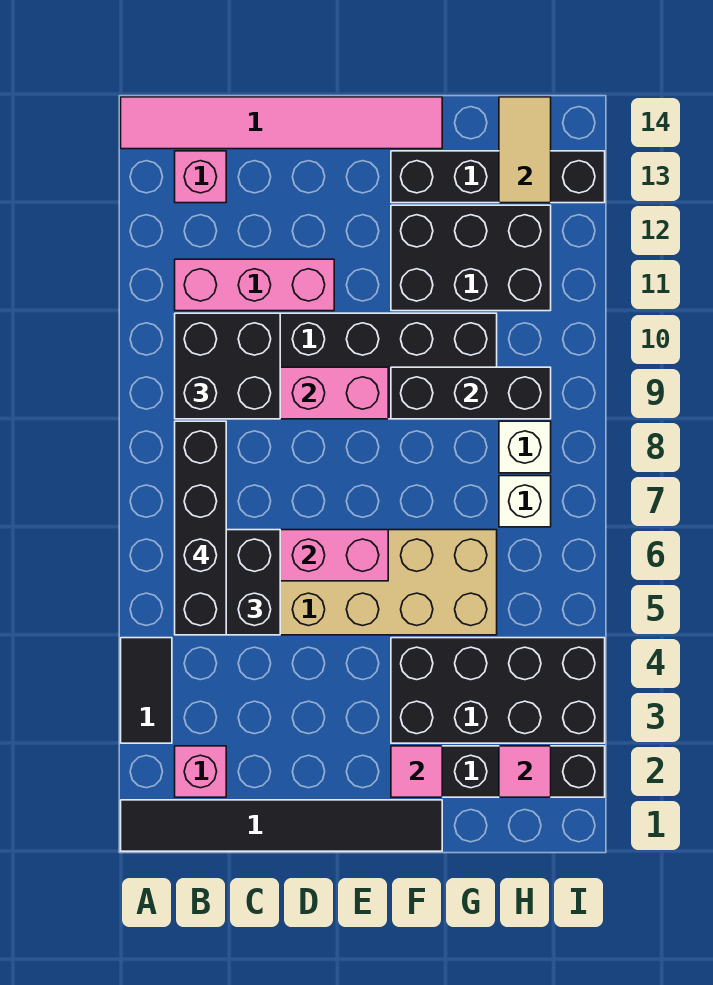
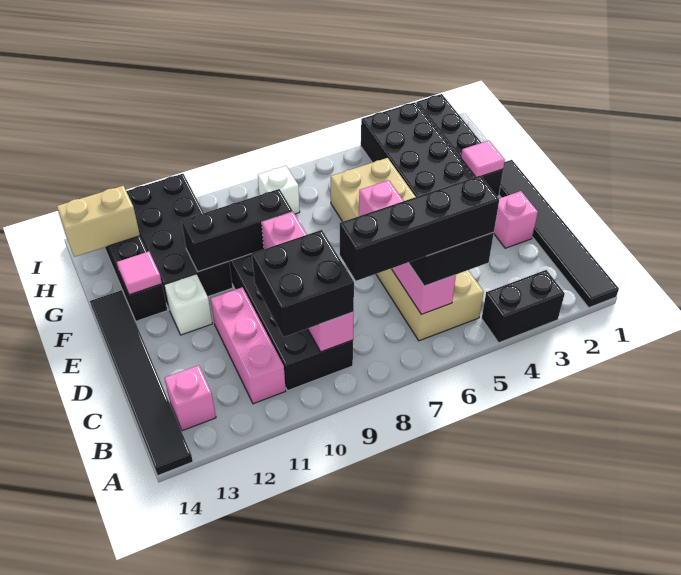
black tile A3:A4 level 1 -> black brick A3:A4 level 1
pink tile A14:F14 level 1 -> black tile A14:F14 level 1
pink brick B2 level 1 -> pink brick D2 level 1
black brick F9:H9 level 2 -> black brick F9:F11 level 2
black brick F11:H12 level 1 -> black brick F11:I12 level 1
pink tile H2 level 2 -> pink tile F13 level 2
white brick H7 level 1 -> white brick E12 level 1
tan tile H13:H14 level 2 -> tan brick H13:H14 level 2

